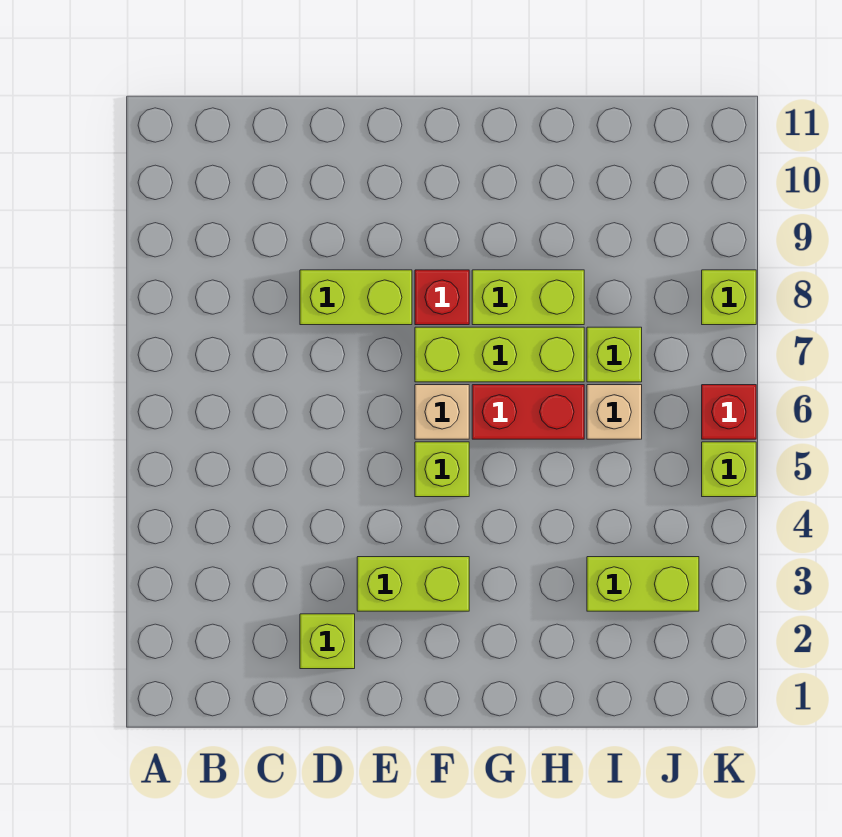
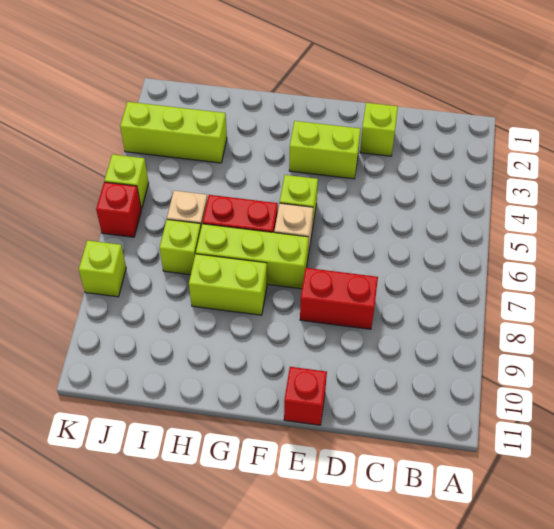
lime brick D8:E8 level 1 -> red brick D8:E8 level 1
red brick F8 level 1 -> red brick E11 level 1
lime brick I3:J3 level 1 -> lime brick I3:K3 level 1

